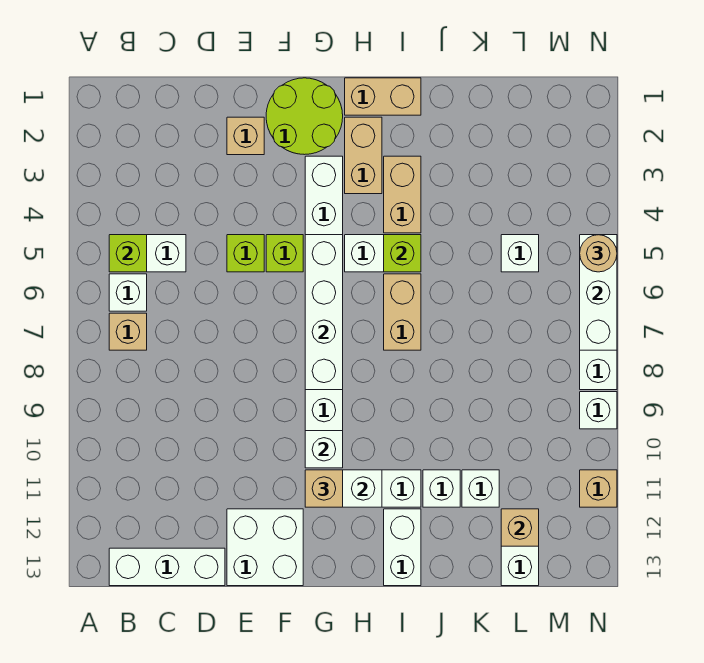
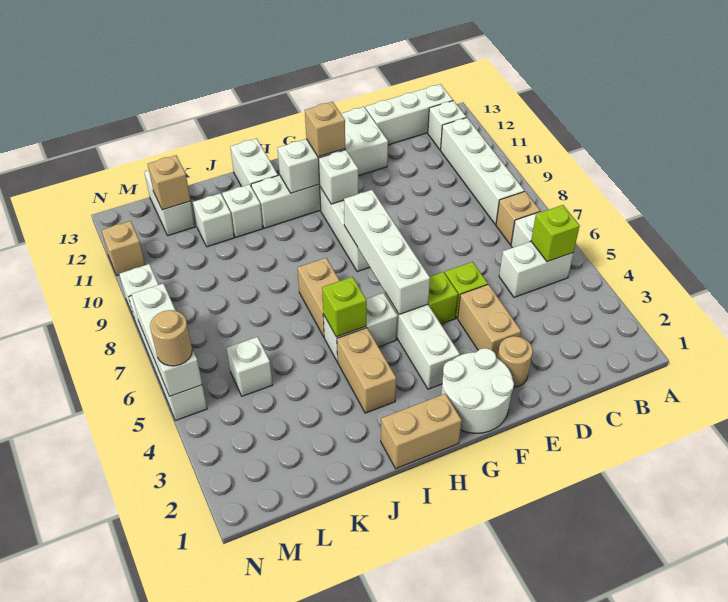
none -> white brick B8:B11 level 1
none -> white brick B12 level 1
tan brick E2 level 1 -> tan round brick E2 level 1
lime round brick F1:G2 level 1 -> white round brick F1:G2 level 1
tan brick H2:H3 level 1 -> tan brick E3:E4 level 1

